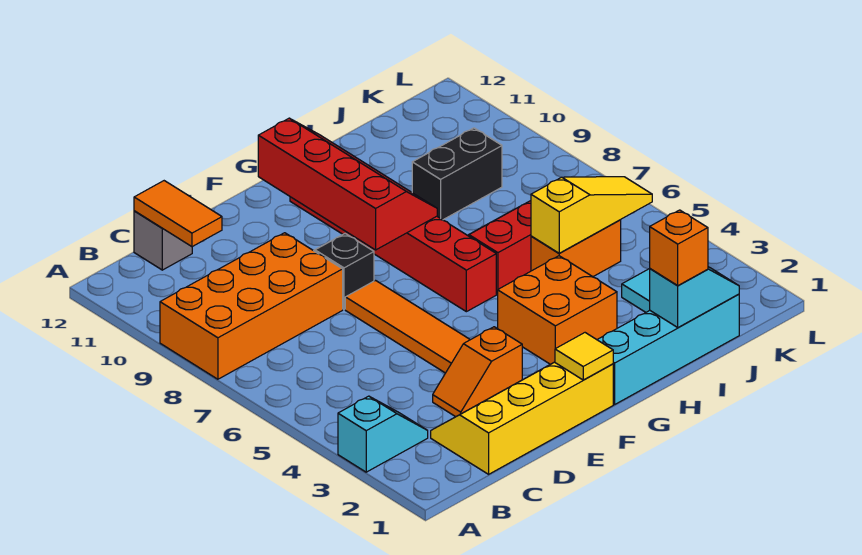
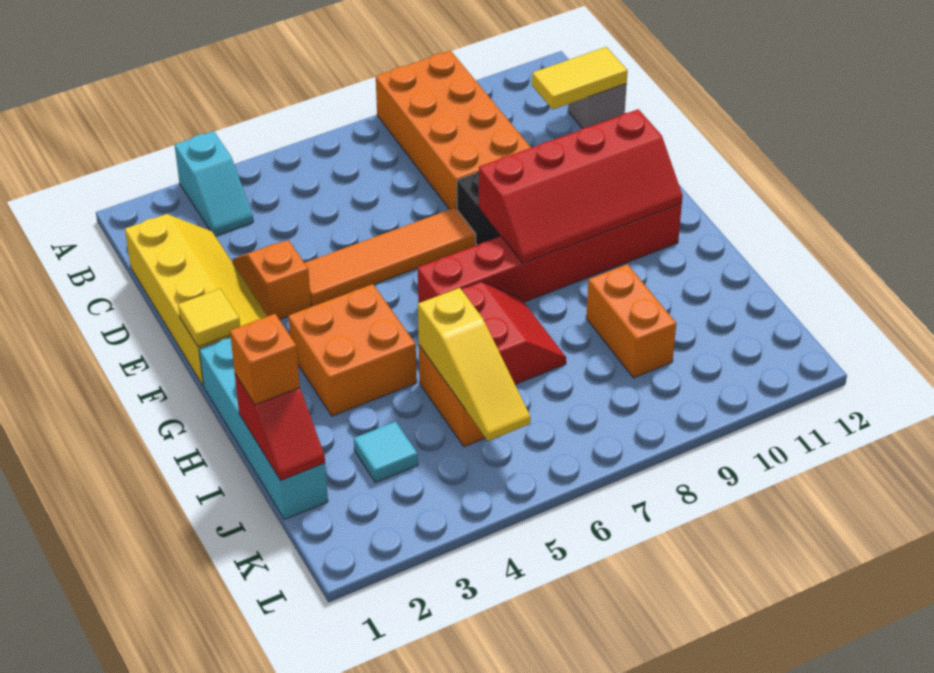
orange tile C11:C12 level 2 -> yellow tile C11:C12 level 2
cyan slope I1:J1 level 2 top I -> red slope I1:J1 level 2 top I
black brick I9:J9 level 1 -> orange brick I9:J9 level 1

